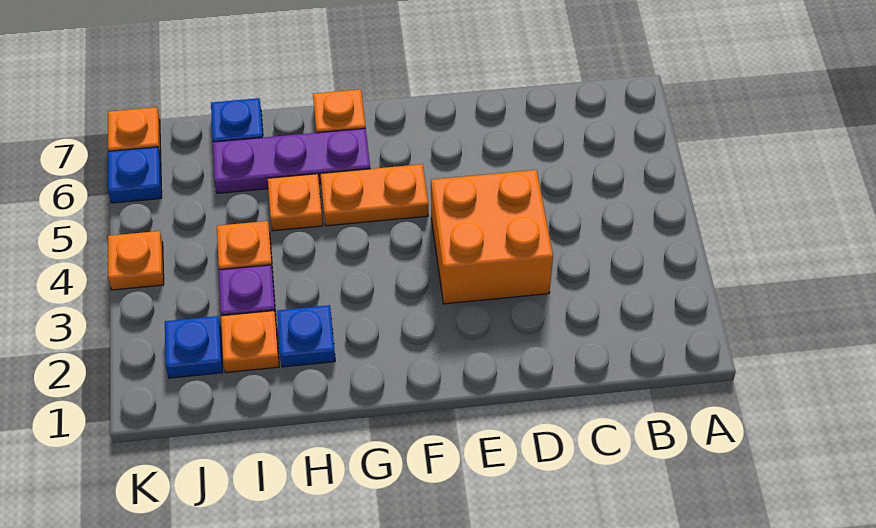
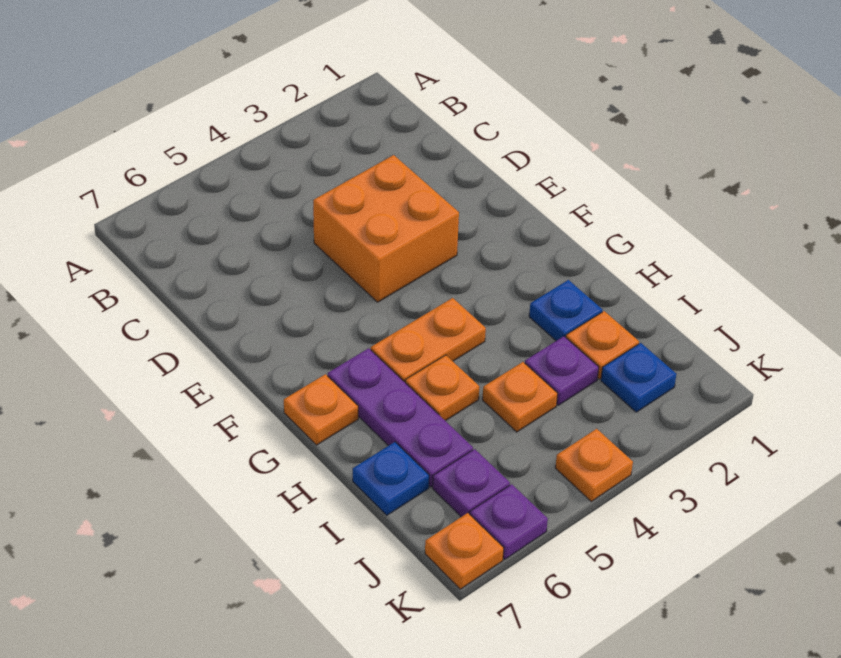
orange plate F5:G5 level 1 -> orange plate G4:G5 level 1
none -> purple plate J6 level 1
blue plate K6 level 1 -> purple plate K6 level 1

